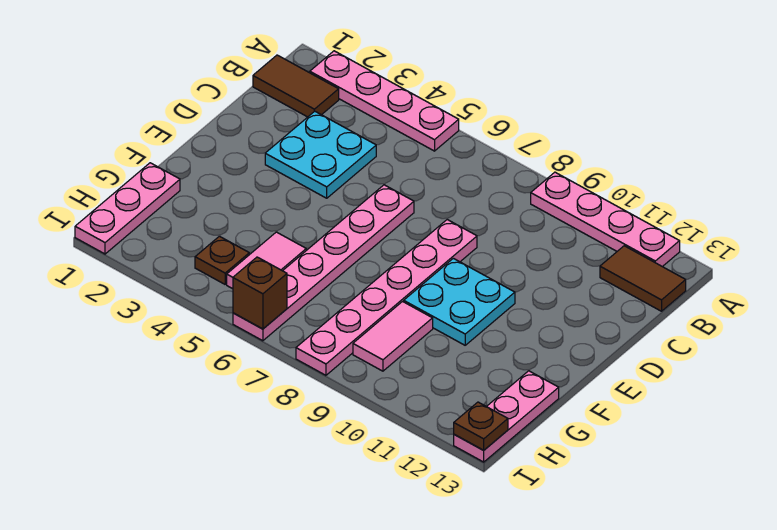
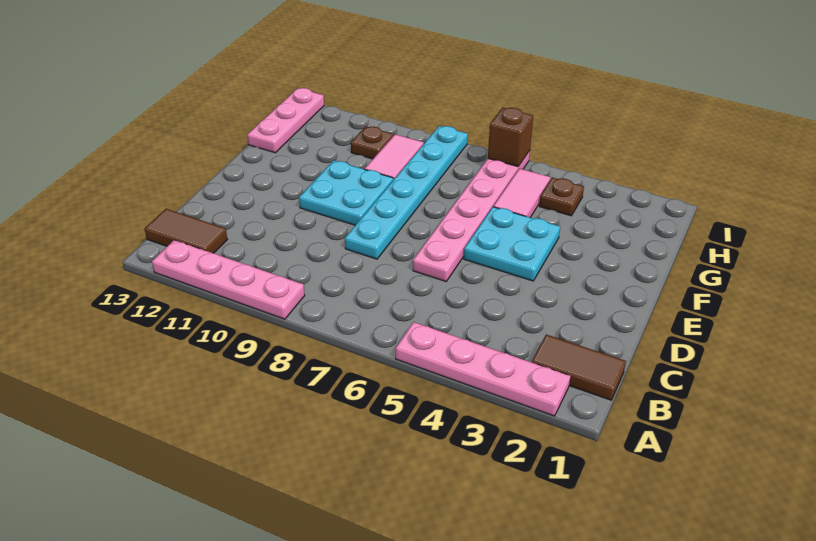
cyan plate C3:D4 level 1 -> cyan plate E4:F5 level 1
pink plate D8:I8 level 1 -> cyan plate D8:I8 level 1
pink plate G1:I1 level 1 -> none
brown plate I13 level 2 -> brown plate H10 level 1

